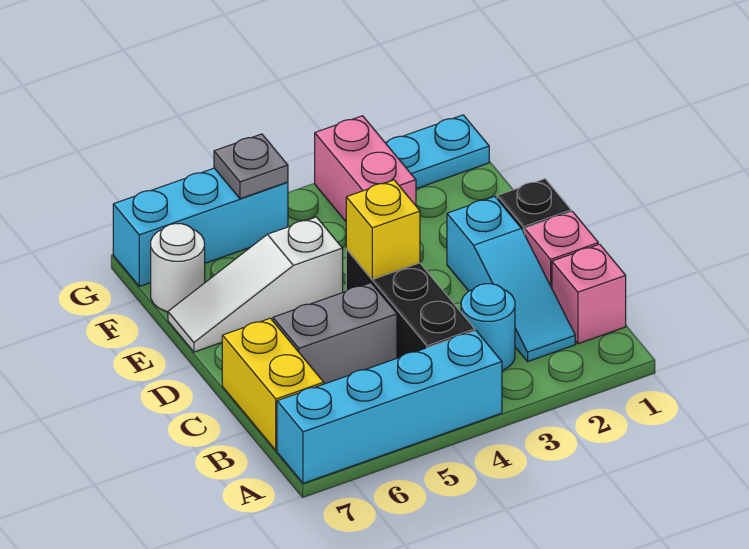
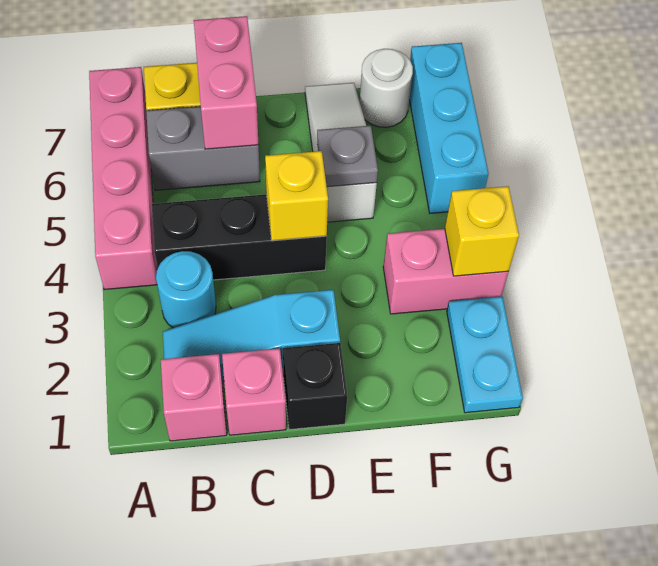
cyan brick A4:A7 level 1 -> pink brick A4:A7 level 1
grey brick C5:C6 level 1 -> grey brick B6:C6 level 1
none -> pink brick C6:C7 level 2
none -> yellow brick G3 level 2
grey plate G5 level 2 -> grey plate E5 level 2

